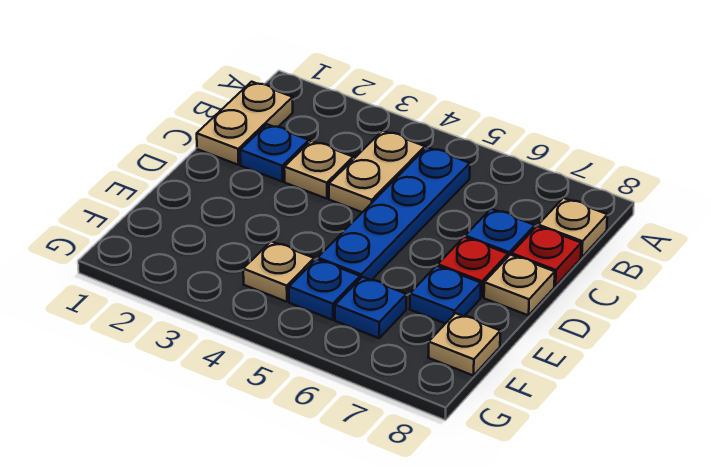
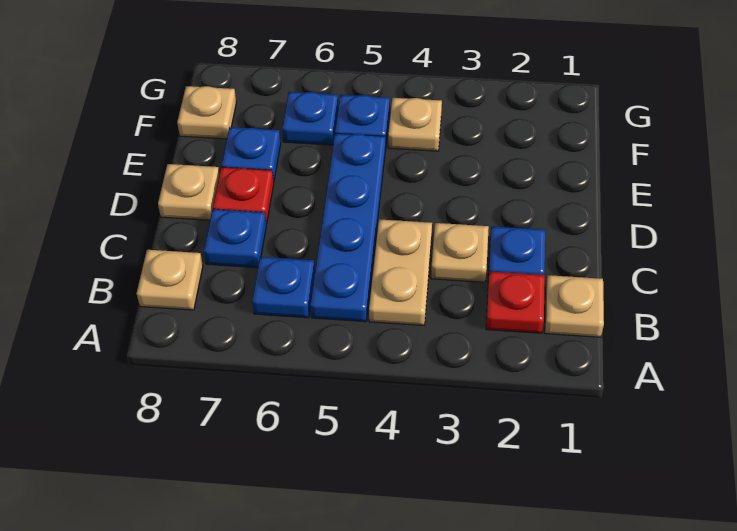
tan plate B1:C1 level 1 -> tan plate B1 level 1
none -> blue plate B6 level 1
red plate C8 level 1 -> red plate B2 level 1

